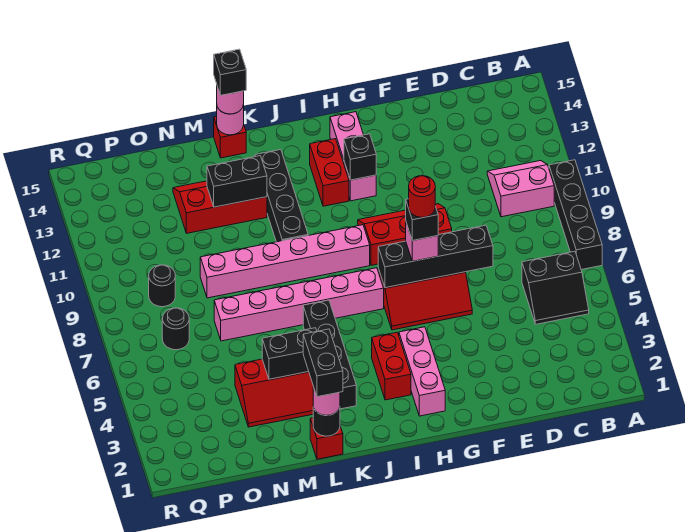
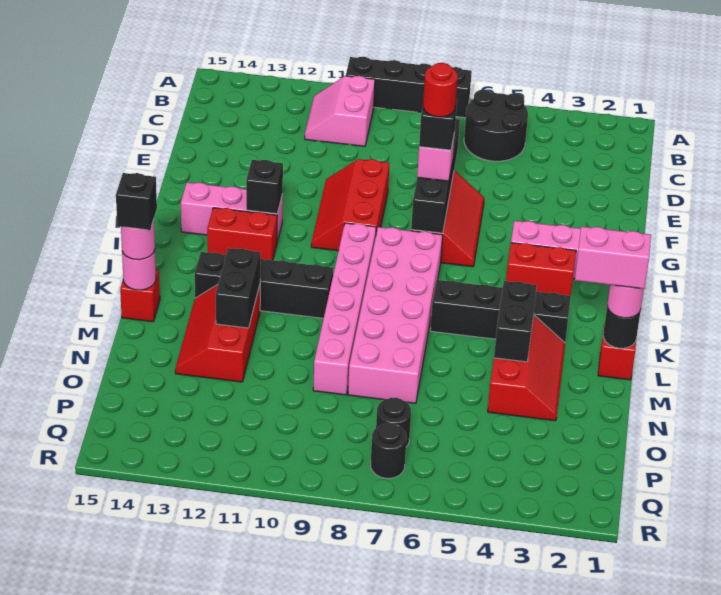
black slope B5:C6 level 1 top 6 -> black round brick B5:C6 level 1
pink brick I7:N7 level 1 -> pink brick I7:N8 level 1
black brick L1:L2 level 4 -> pink brick L1:L2 level 4
black round brick P9 level 1 -> black round brick Q7 level 1

